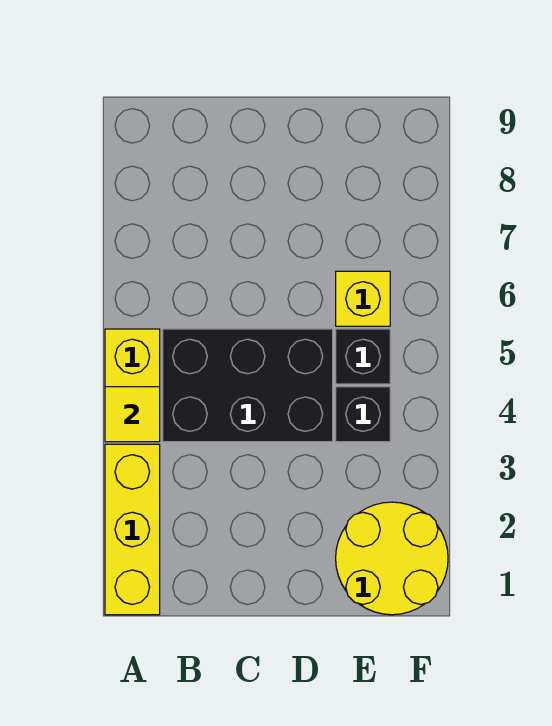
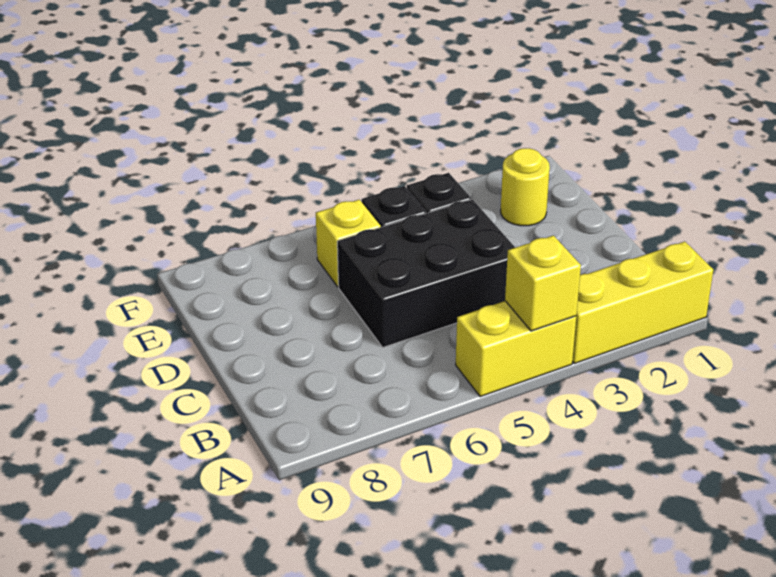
yellow tile A4 level 2 -> yellow brick A4 level 2
black brick B4:D5 level 1 -> black brick C4:D6 level 1
yellow round brick E1:F2 level 1 -> yellow round brick E2 level 1

